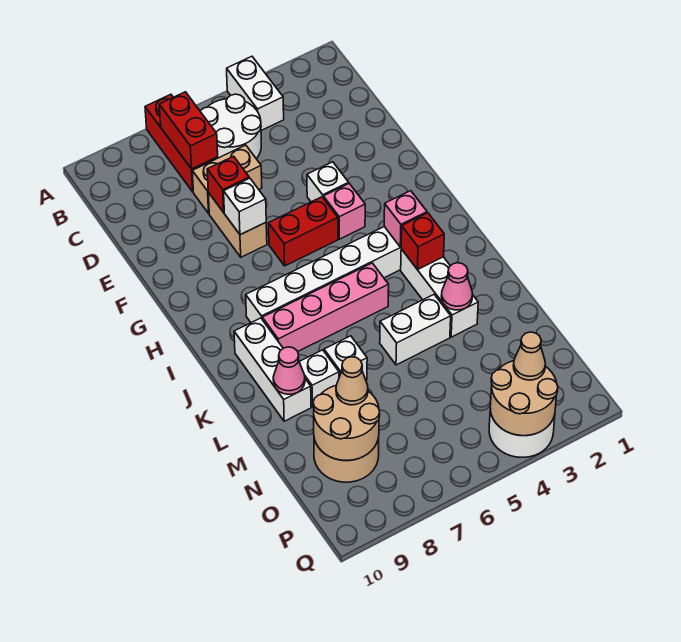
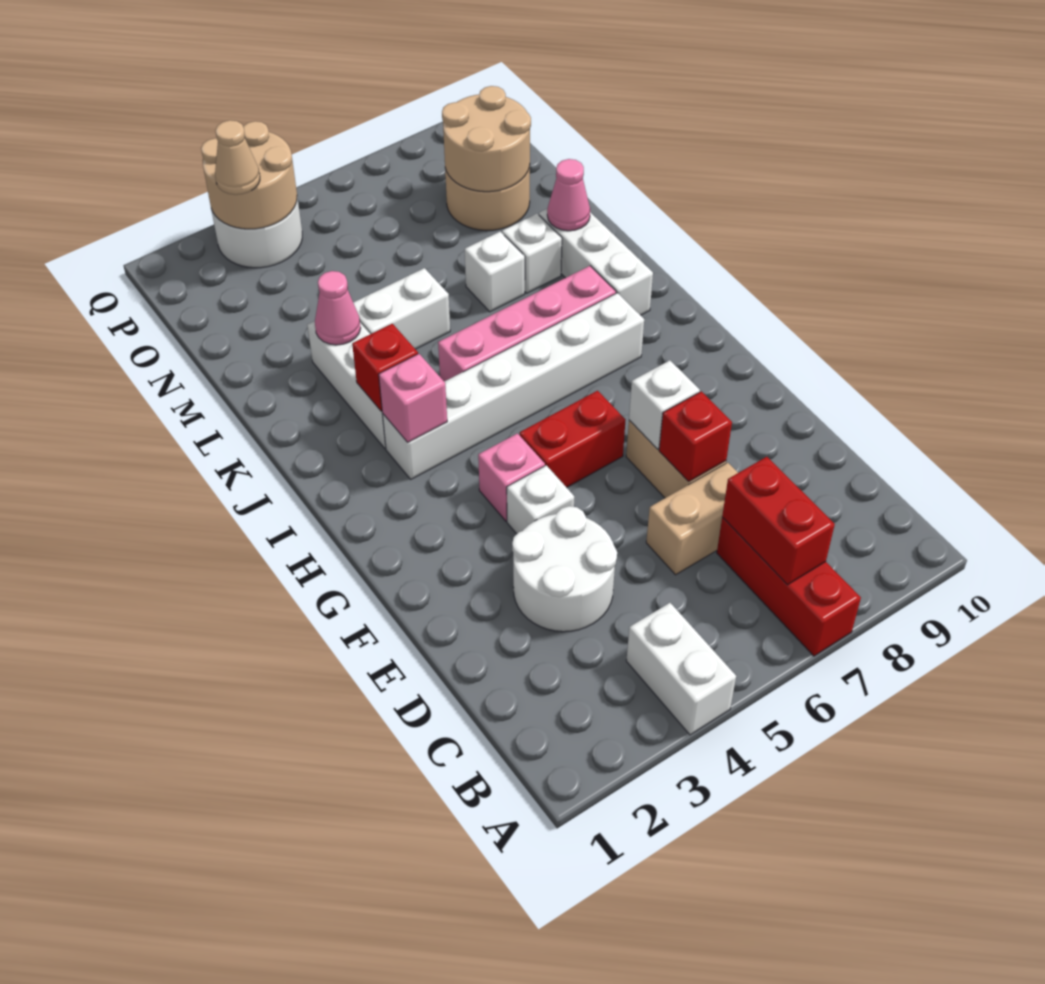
white round brick B5:C6 level 1 -> white round brick D3:E4 level 1
tan cone N8 level 3 -> none

